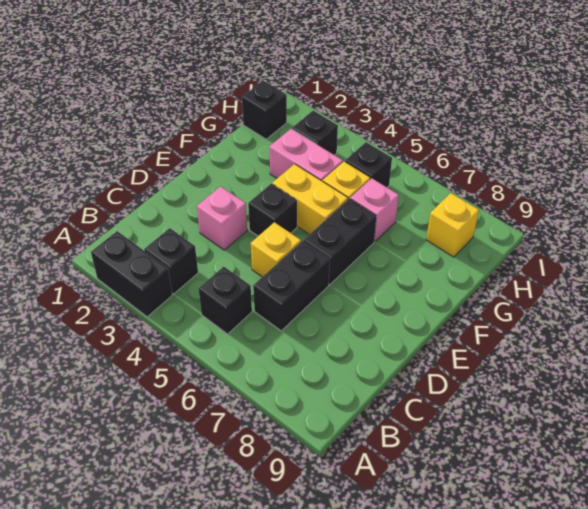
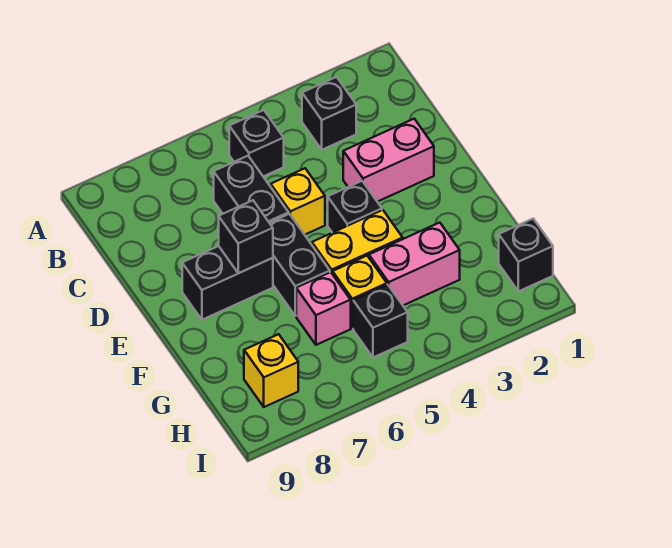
black brick A2:A3 level 1 -> black brick E7:E8 level 1
pink brick D3 level 1 -> pink brick D2:D3 level 1
black brick H3 level 1 -> black brick E7 level 2

